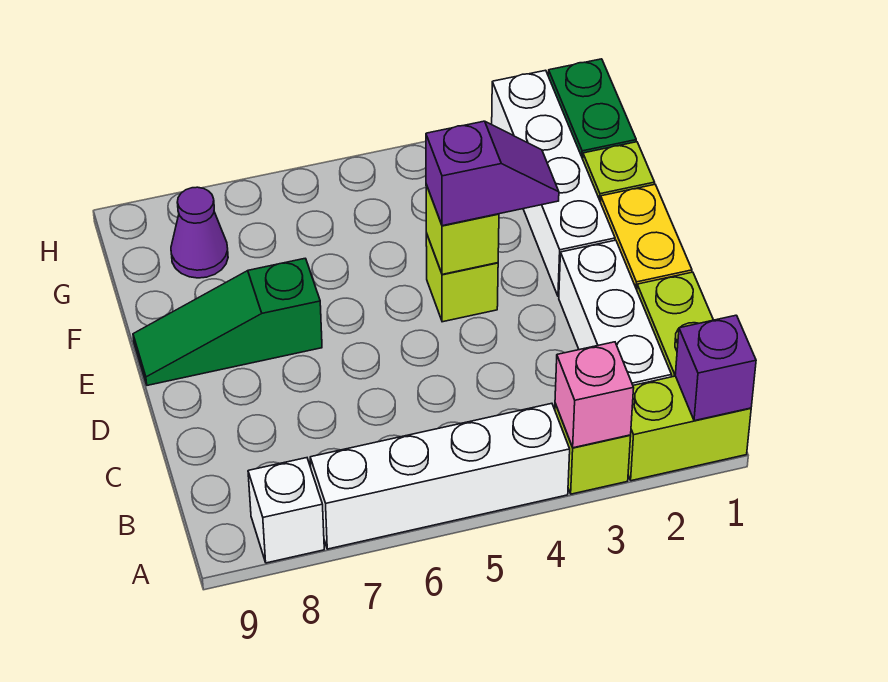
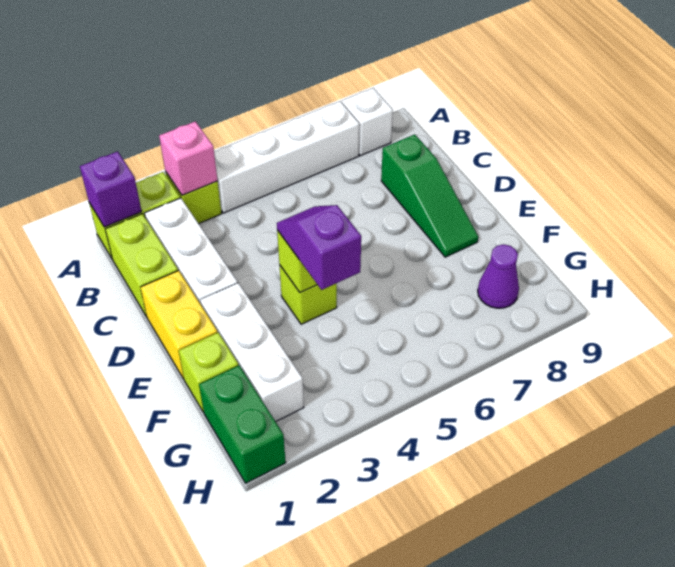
white brick E2:H2 level 1 -> white brick E2:G2 level 1
purple slope E3:E4 level 3 top 4 -> purple slope E4:F4 level 3 top F
green slope E7:E9 level 1 top 7 -> green slope C8:E8 level 1 top C

